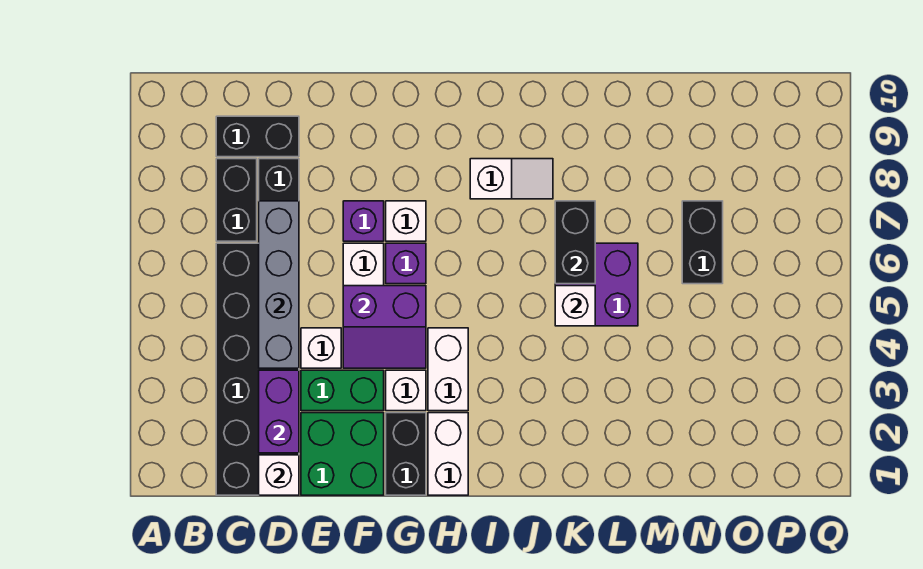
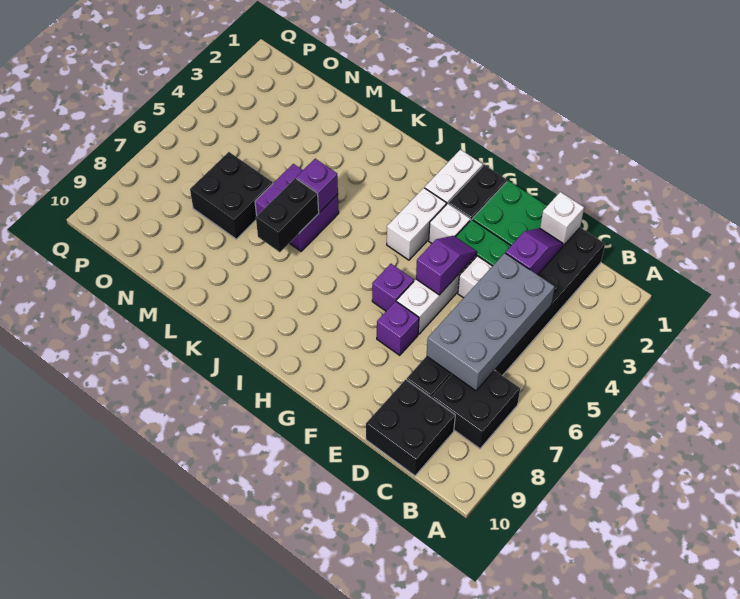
black brick C7:C8 level 1 -> black brick B7:C8 level 1
black brick C9:D9 level 1 -> black brick C9:D10 level 1
purple brick D2:D3 level 2 -> purple slope D2:D3 level 2 top 3
grey brick D4:D7 level 2 -> grey brick C4:D7 level 2
purple slope F4:G5 level 2 top 5 -> purple slope F4:F5 level 2 top 5
white brick G7 level 1 -> none
white slope I8:J8 level 1 top I -> none
white brick K5 level 2 -> purple brick K5 level 2
black brick N6:N7 level 1 -> black brick M6:N7 level 1

